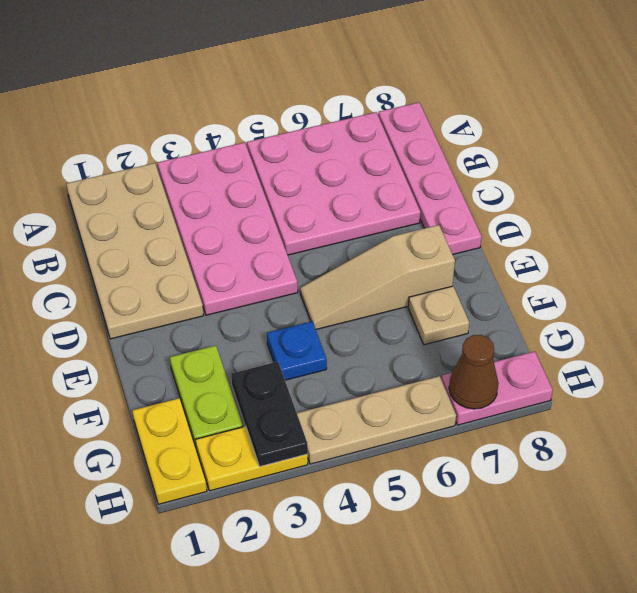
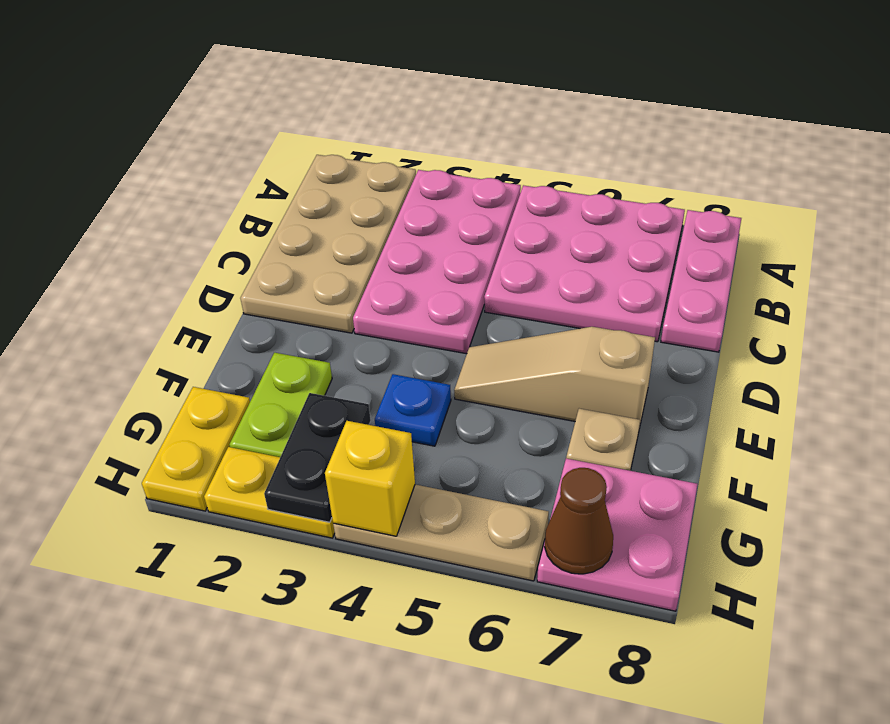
pink plate A8:D8 level 1 -> pink plate A8:C8 level 1
none -> yellow brick H4 level 2
pink plate H7:H8 level 1 -> pink plate G7:H8 level 1

